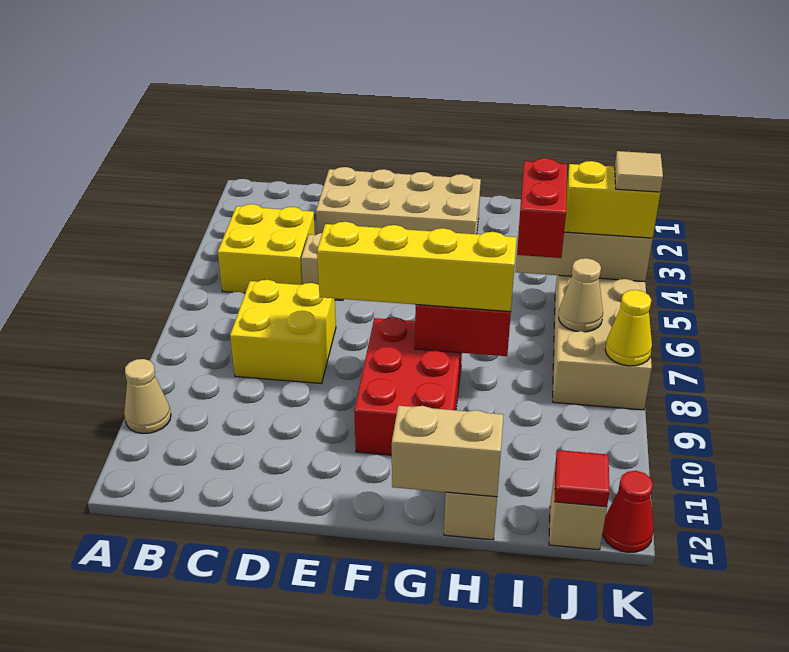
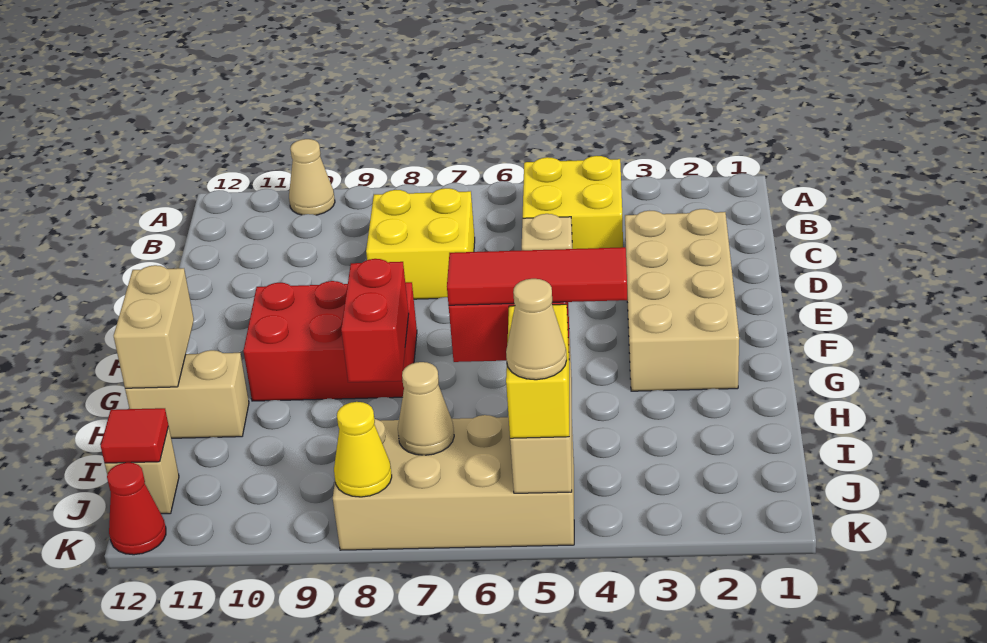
yellow brick E8:H8 level 3 -> none
none -> red tile I4:I6 level 4
tan tile K5 level 4 -> tan cone K5 level 4

